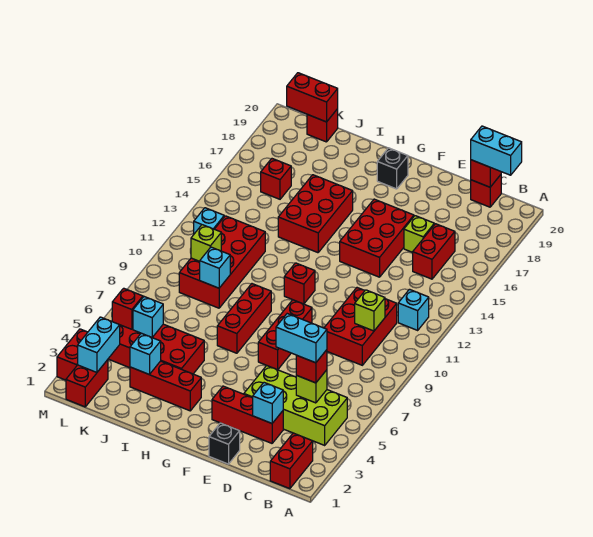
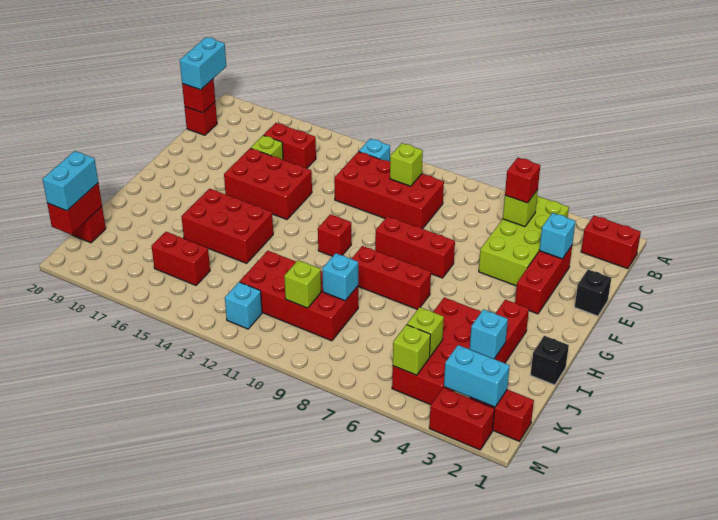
cyan brick C5:D5 level 4 -> cyan brick K20:L20 level 3
red brick C9:D11 level 1 -> red brick C9:D12 level 1
black brick G19 level 1 -> black brick I1 level 1
cyan brick K5 level 2 -> lime brick K5 level 2
red brick K16 level 1 -> red brick K15:K16 level 1
red brick L5 level 2 -> lime brick L5 level 2

